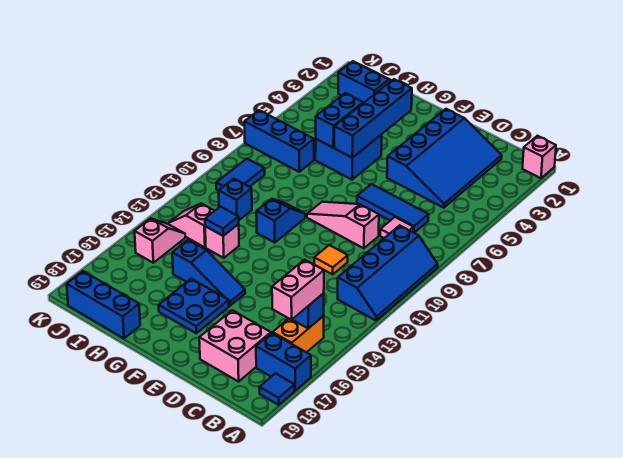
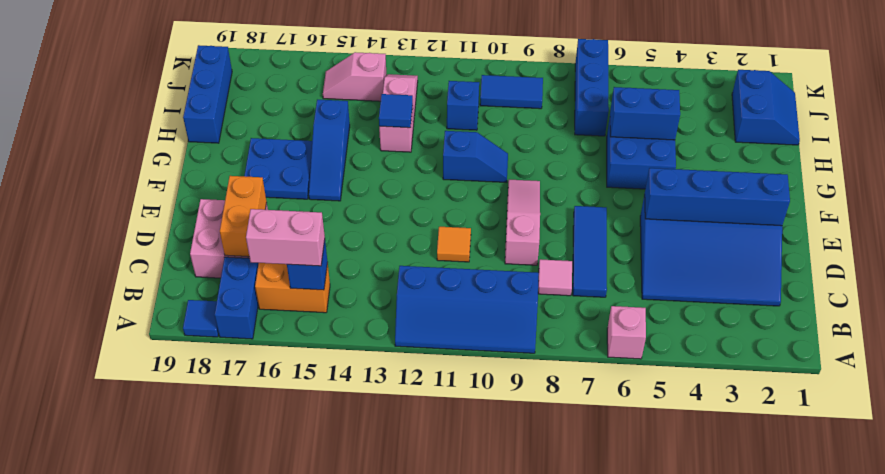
pink brick A1 level 1 -> pink brick A6 level 1
none -> orange brick C17:D17 level 2
blue brick G3:G6 level 2 -> blue brick E2:E5 level 2
pink slope J14:J15 level 1 top 15 -> pink slope J14:J15 level 1 top 14

